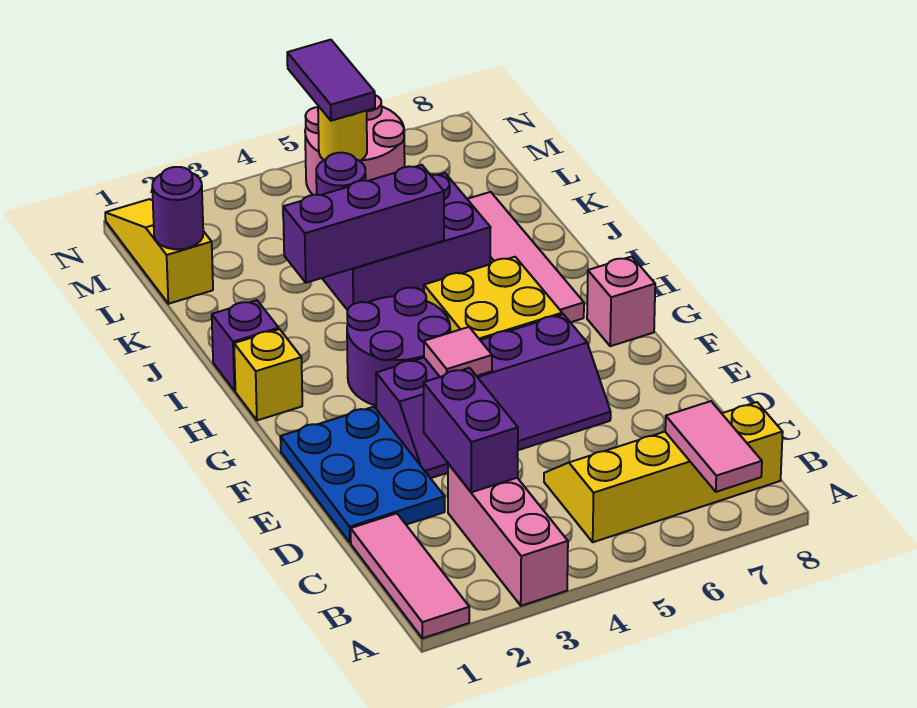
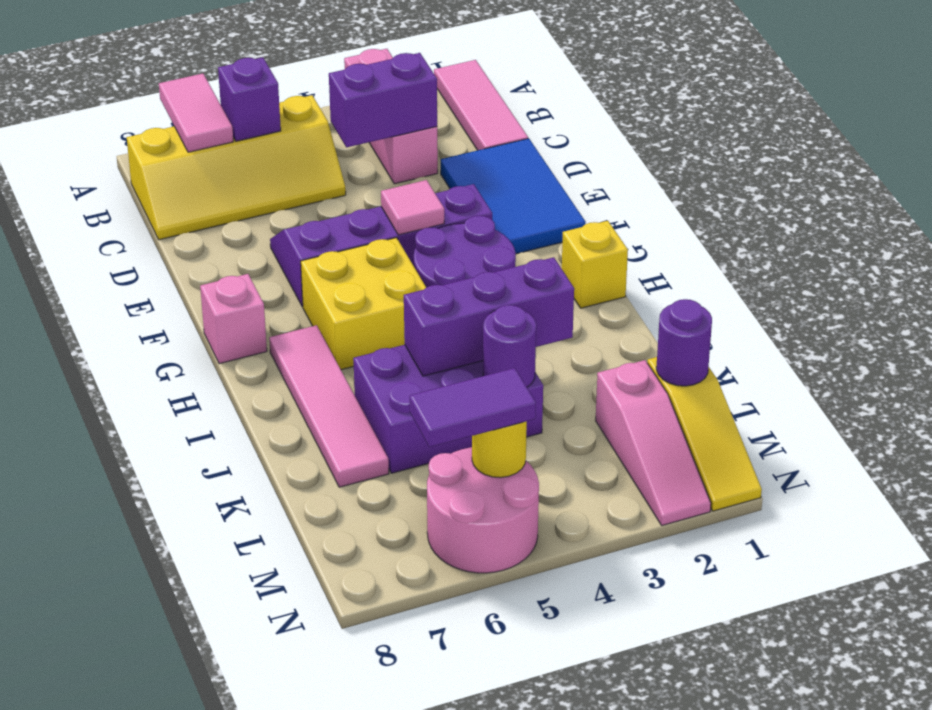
purple brick C3:D3 level 2 -> purple brick C3:C4 level 2
blue plate D1:F2 level 1 -> blue tile D1:F2 level 1
purple brick I1 level 1 -> purple brick B6 level 2
none -> pink slope L2:N2 level 1 top L
purple tile M5:N5 level 3 -> purple tile M5:M6 level 3

